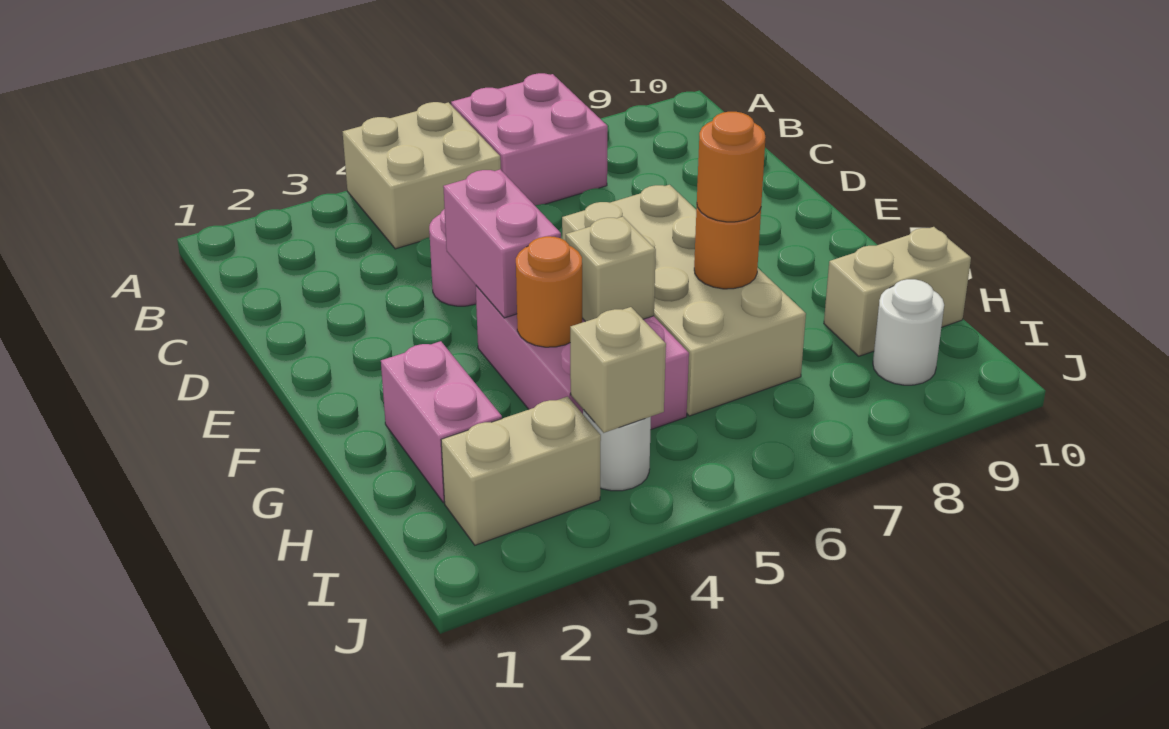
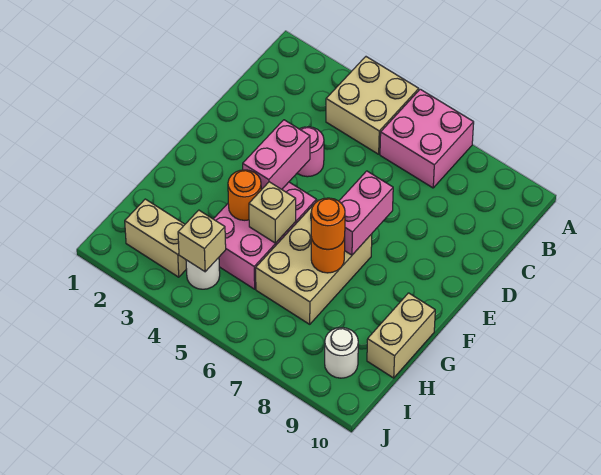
tan brick E6:H7 level 1 -> tan brick F6:H7 level 1
pink brick G2:H2 level 1 -> pink brick E7:F7 level 2
tan brick H9:H10 level 1 -> tan brick G10:H10 level 1

